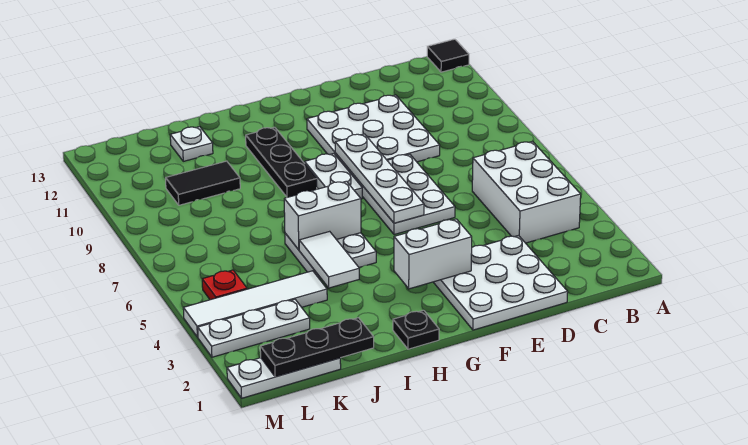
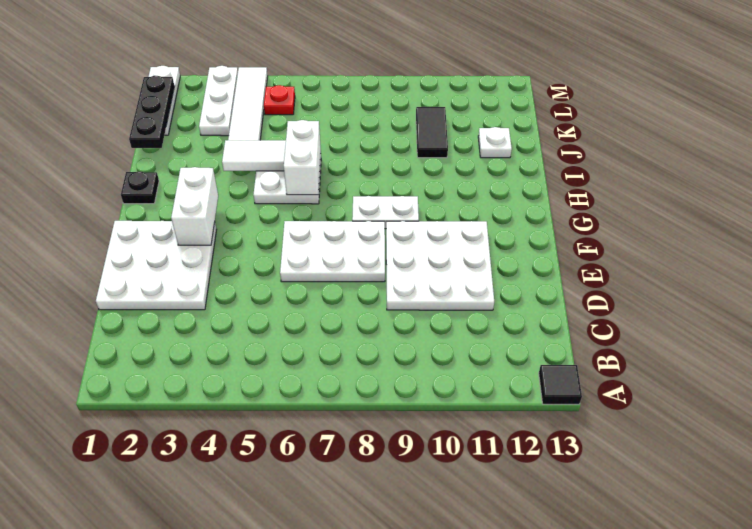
white brick B4:C6 level 1 -> none
white plate F6:F9 level 2 -> none
black plate H9:H11 level 1 -> none

